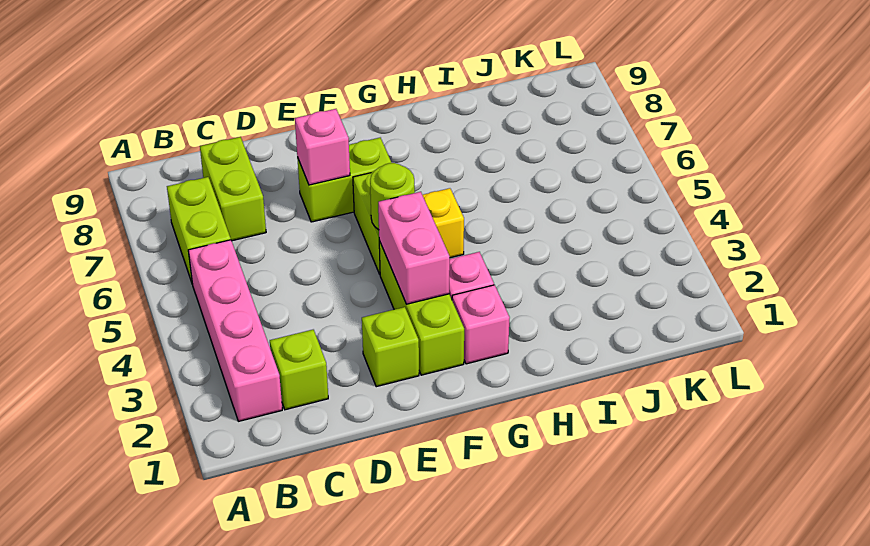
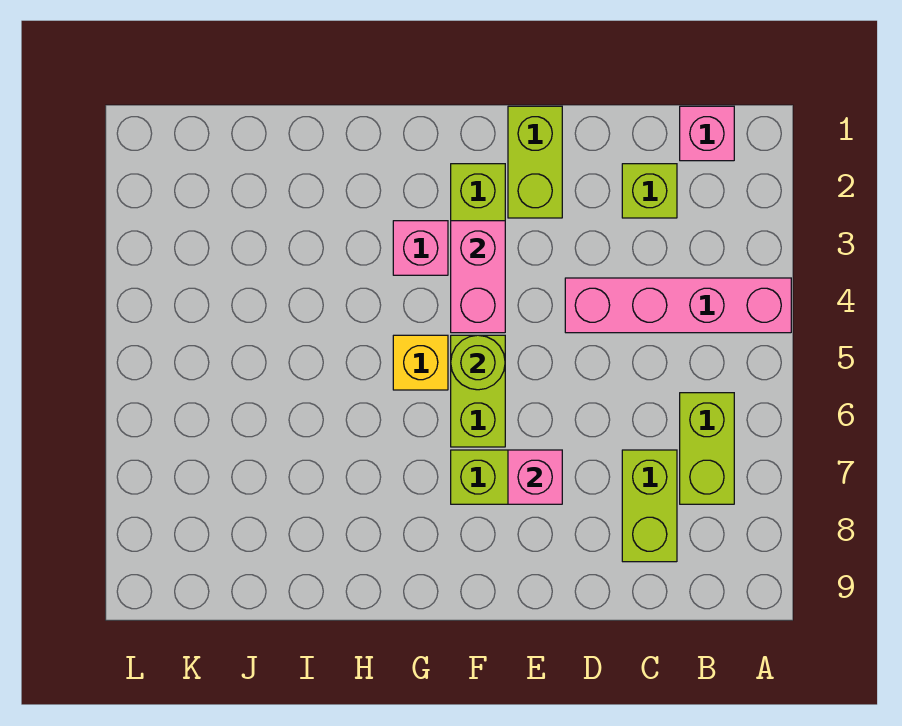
pink brick B2:B5 level 1 -> pink brick A4:D4 level 1
lime brick E2 level 1 -> lime brick E1:E2 level 1
pink brick G2 level 1 -> pink brick B1 level 1

